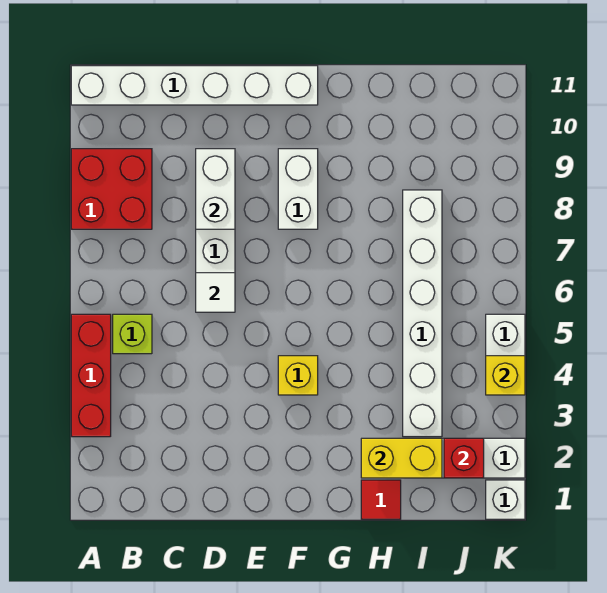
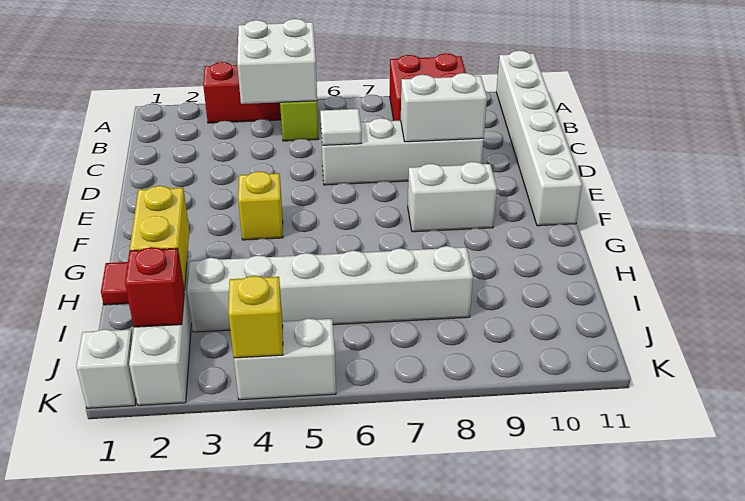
none -> white brick A4:B5 level 2

